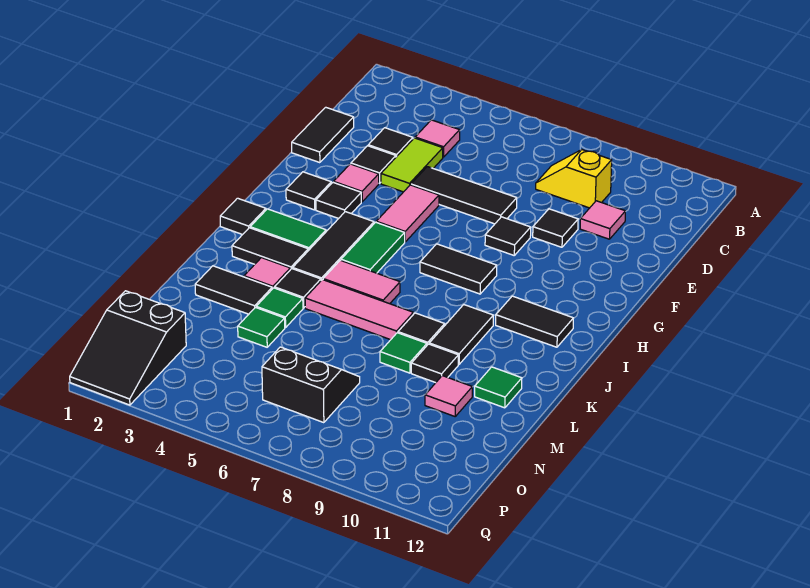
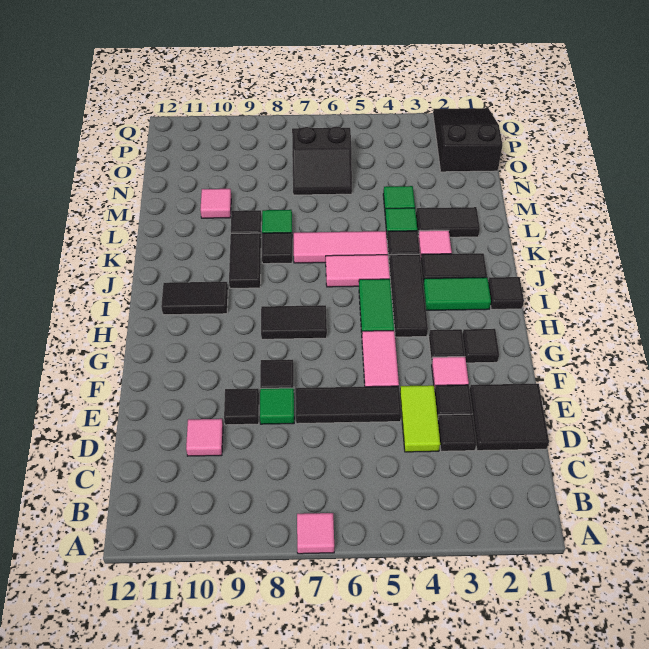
pink tile C4 level 1 -> pink tile A7 level 1
yellow slope C8:C9 level 1 top 9 -> none
black tile D1:E1 level 1 -> black tile D1:E2 level 1
green tile L11 level 1 -> green tile E8 level 1

